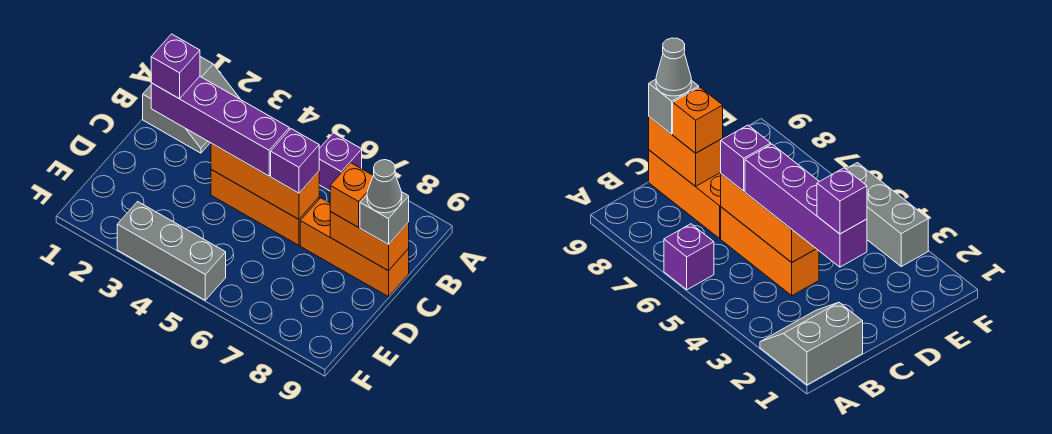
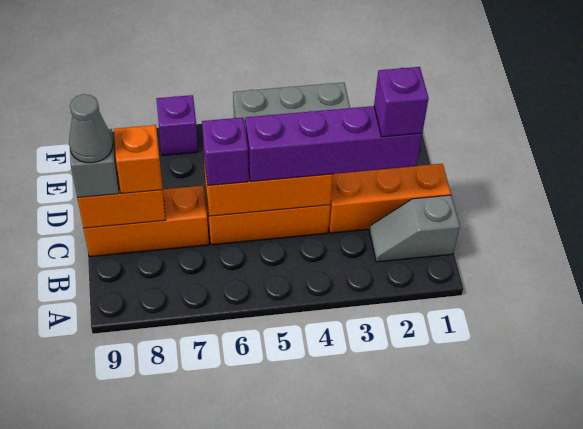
grey slope A1:B2 level 1 top 1 -> grey slope B1:B2 level 1 top 1
purple brick A6 level 1 -> purple brick F7 level 1
none -> orange brick C1:C3 level 1

